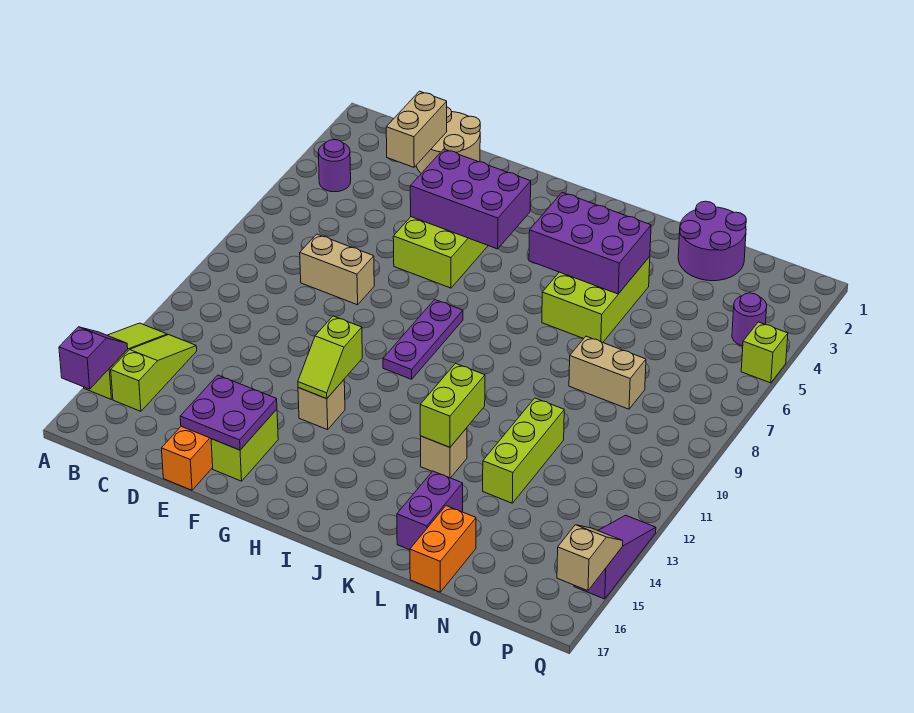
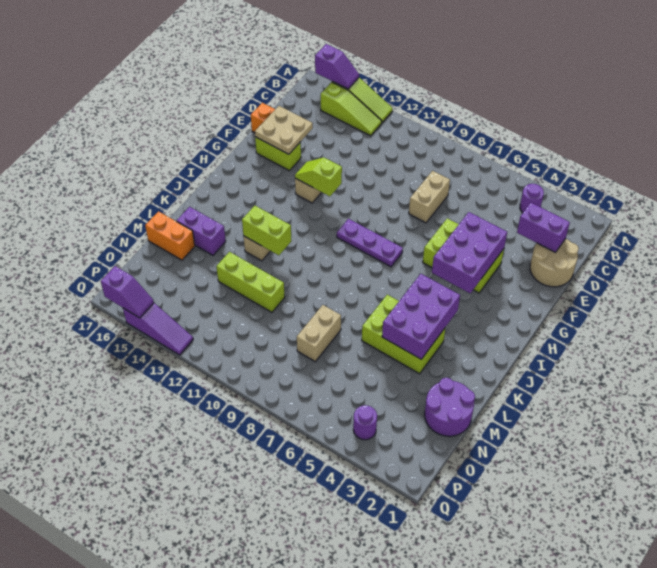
tan brick D2:D3 level 2 -> purple brick D2:D3 level 2
purple plate E15:F16 level 2 -> tan plate E15:F16 level 2
lime brick Q5 level 1 -> none
tan slope Q15:Q16 level 2 top 16 -> purple slope Q15:Q16 level 2 top 16

